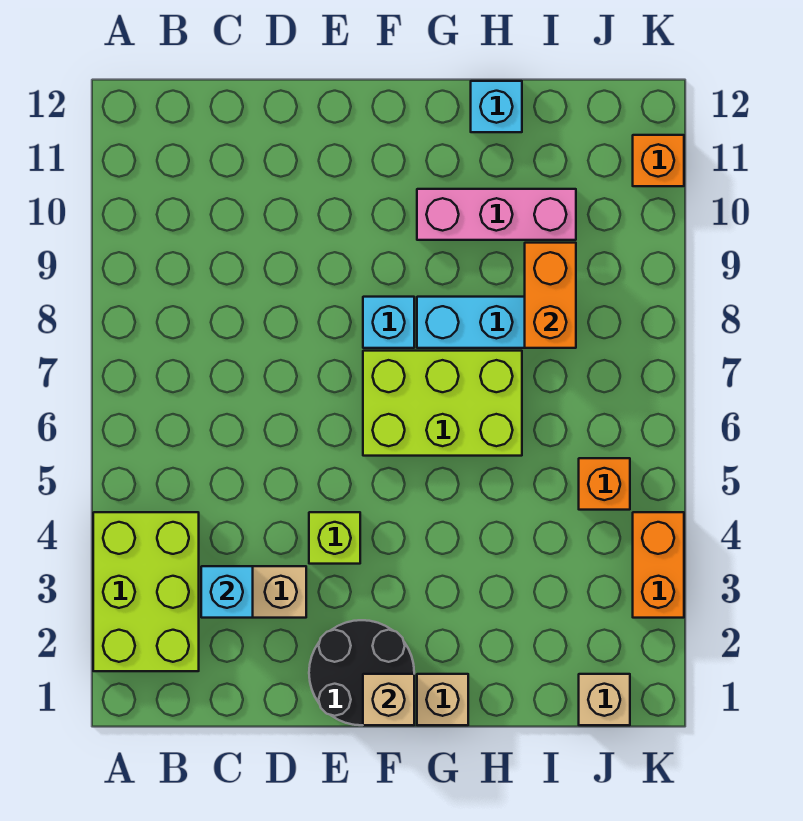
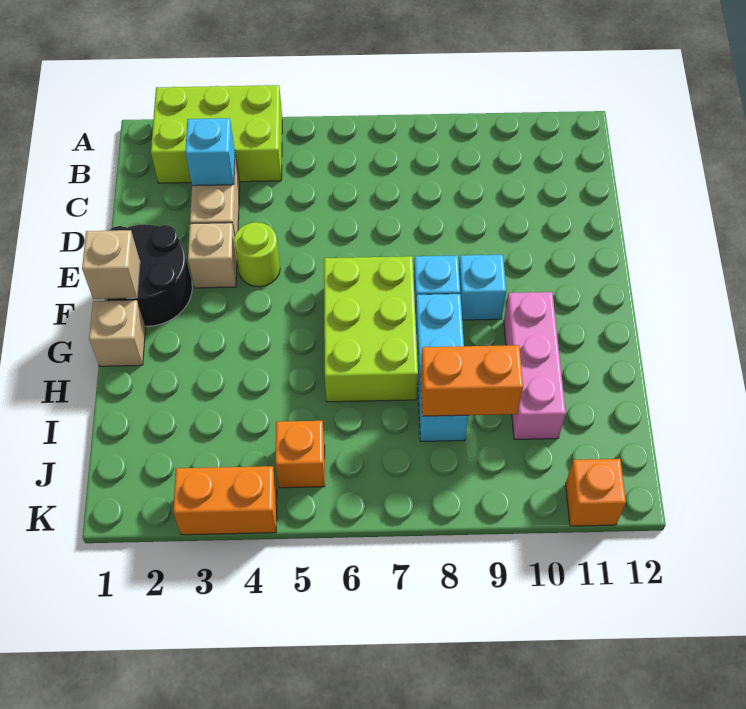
lime brick E4 level 1 -> lime round brick E4 level 1
cyan brick H12 level 1 -> cyan brick F9 level 1
tan brick J1 level 1 -> tan brick E3 level 1

